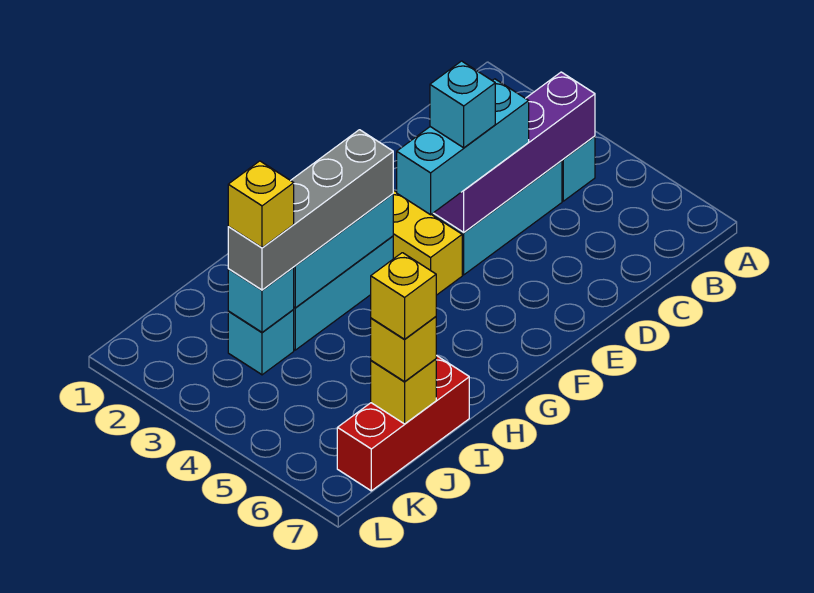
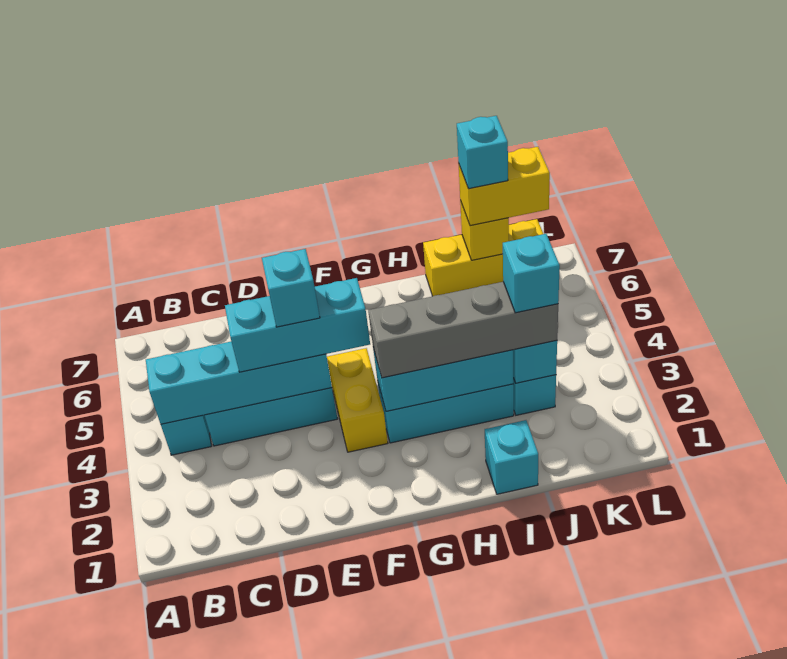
purple brick B4:E4 level 2 -> cyan brick B4:E4 level 2
none -> cyan brick I1 level 1
red brick I7:K7 level 1 -> yellow brick I7:K7 level 1
yellow brick J3 level 4 -> cyan brick J3 level 4
yellow brick J7 level 3 -> yellow brick J7:K7 level 3
yellow brick J7 level 4 -> cyan brick J7 level 4

